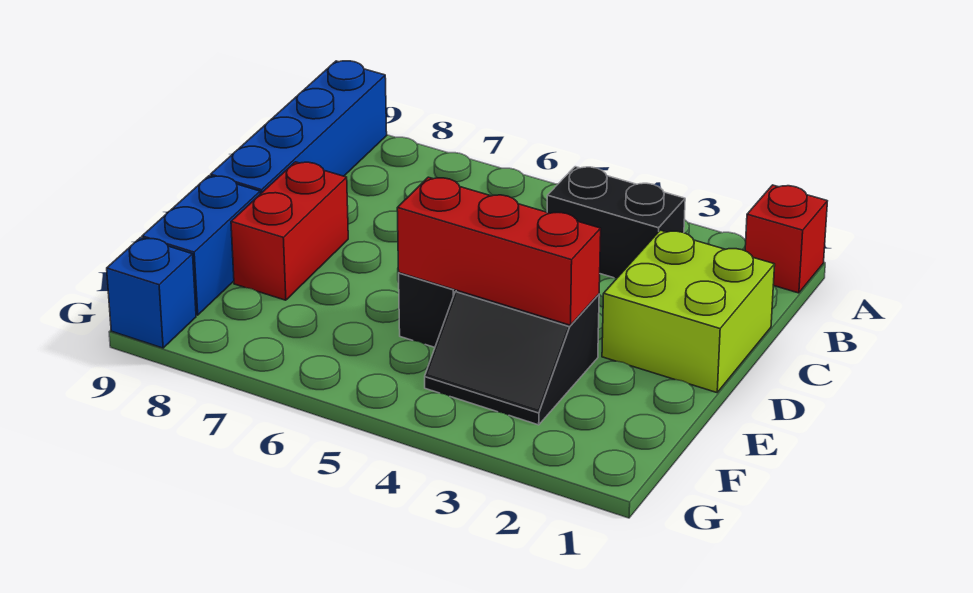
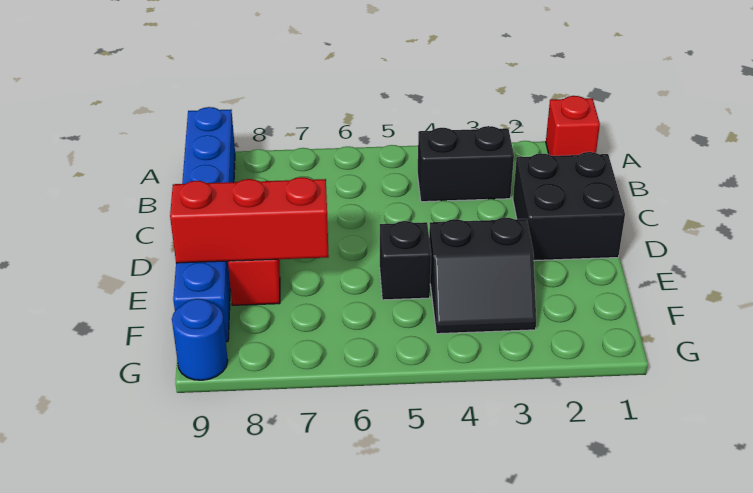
lime brick C1:D2 level 1 -> black brick C1:D2 level 1
red brick E3:E5 level 2 -> red brick E7:E9 level 2
blue brick G9 level 1 -> blue round brick G9 level 1

